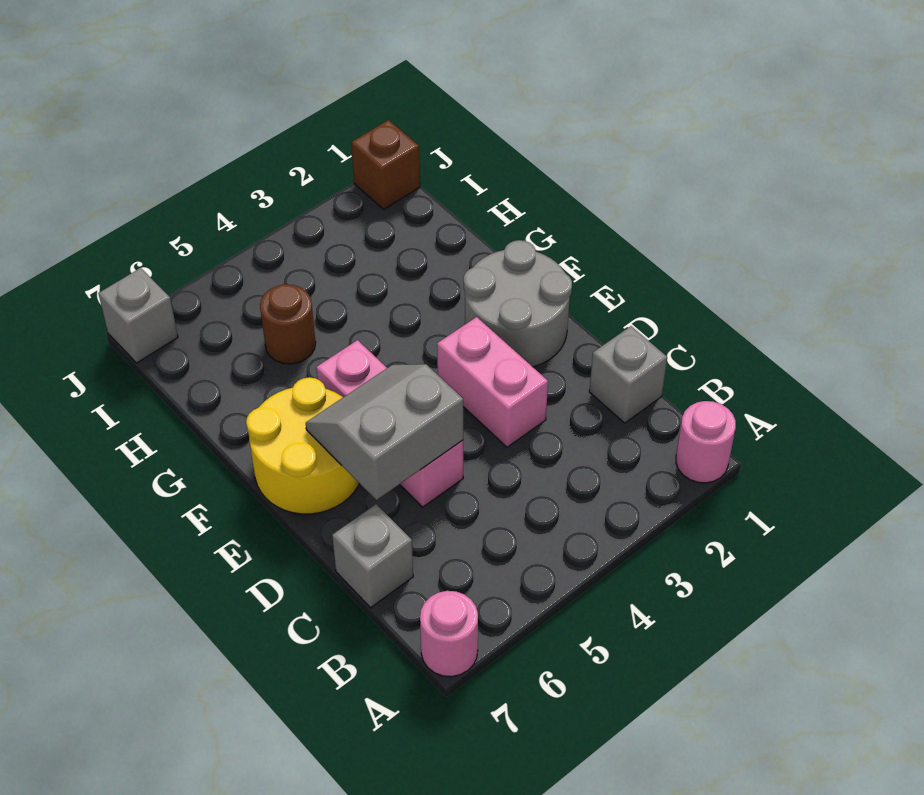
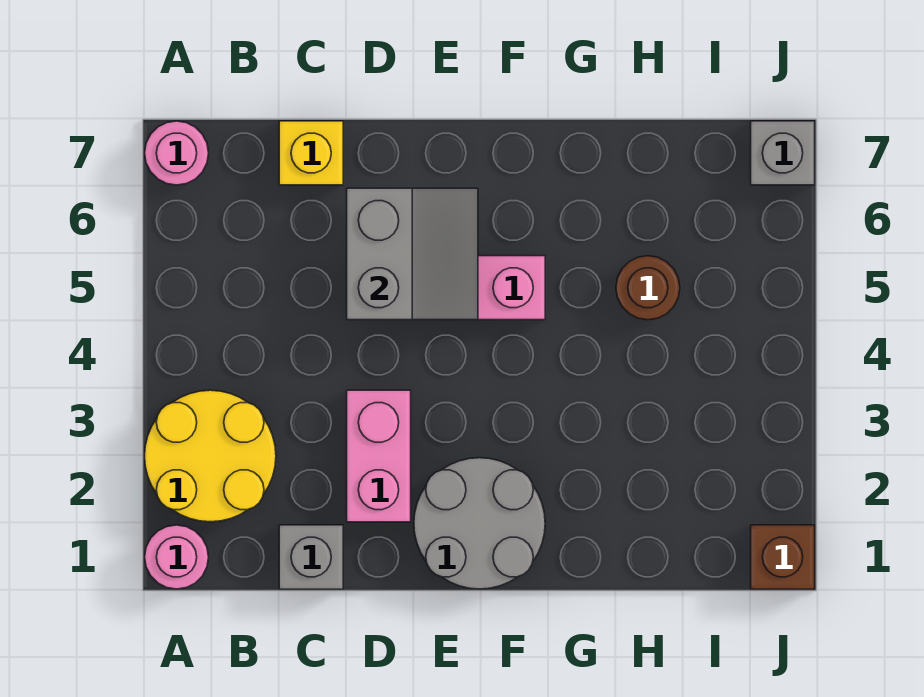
grey brick C7 level 1 -> yellow brick C7 level 1
pink brick D3:E3 level 1 -> pink brick D2:D3 level 1
yellow round brick E6:F7 level 1 -> yellow round brick A2:B3 level 1

